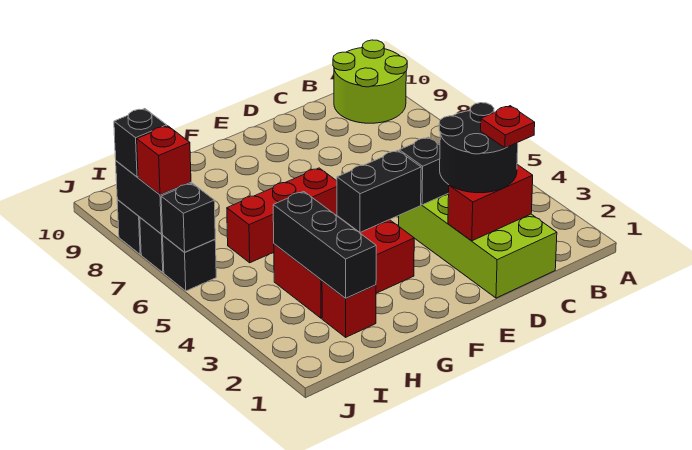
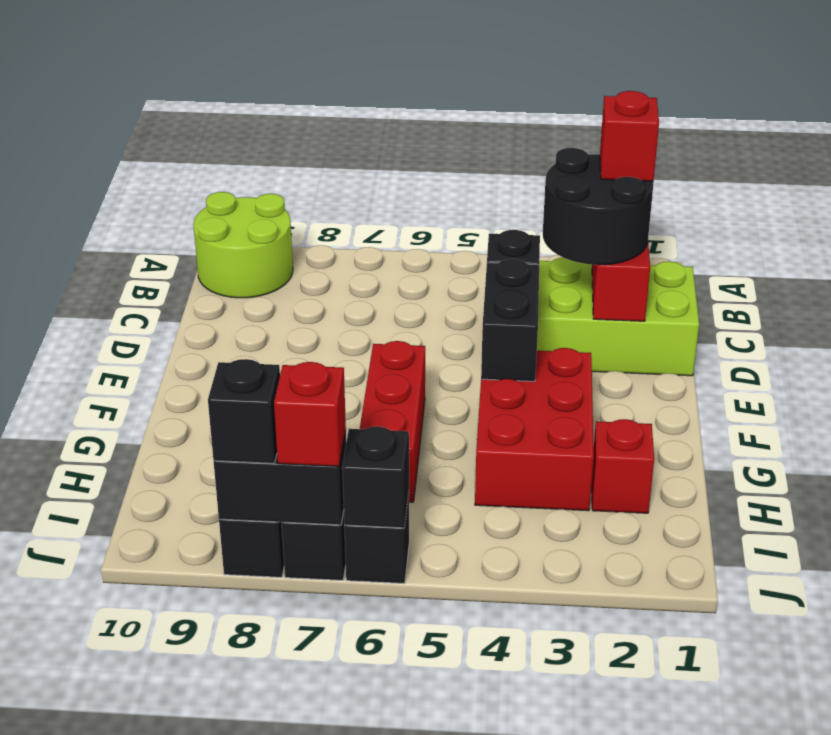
red plate C2 level 4 -> red brick C2 level 4
black brick H2:H4 level 2 -> none

